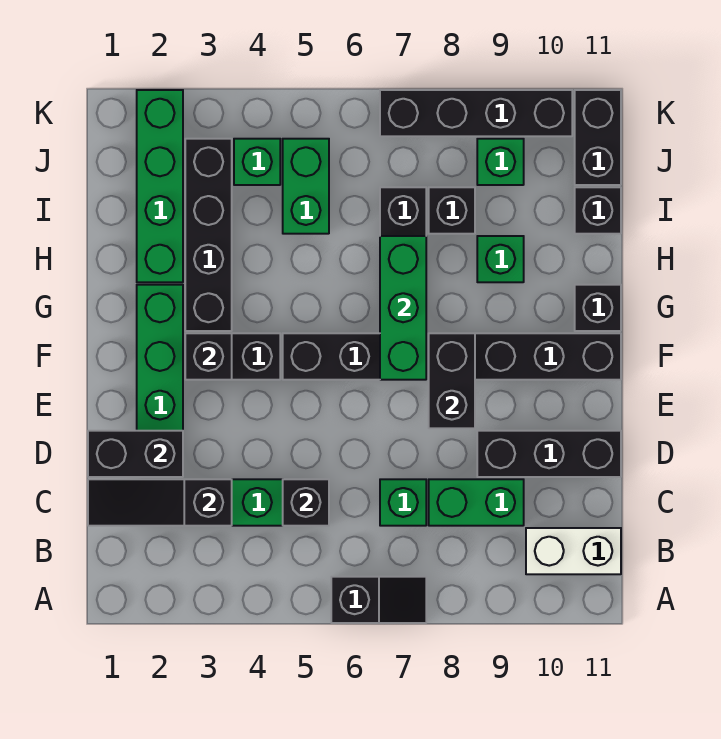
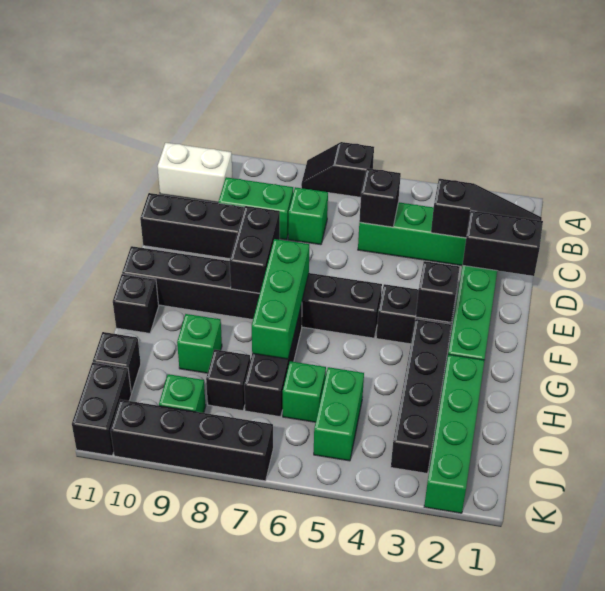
green brick J4 level 1 -> green brick I6 level 1

